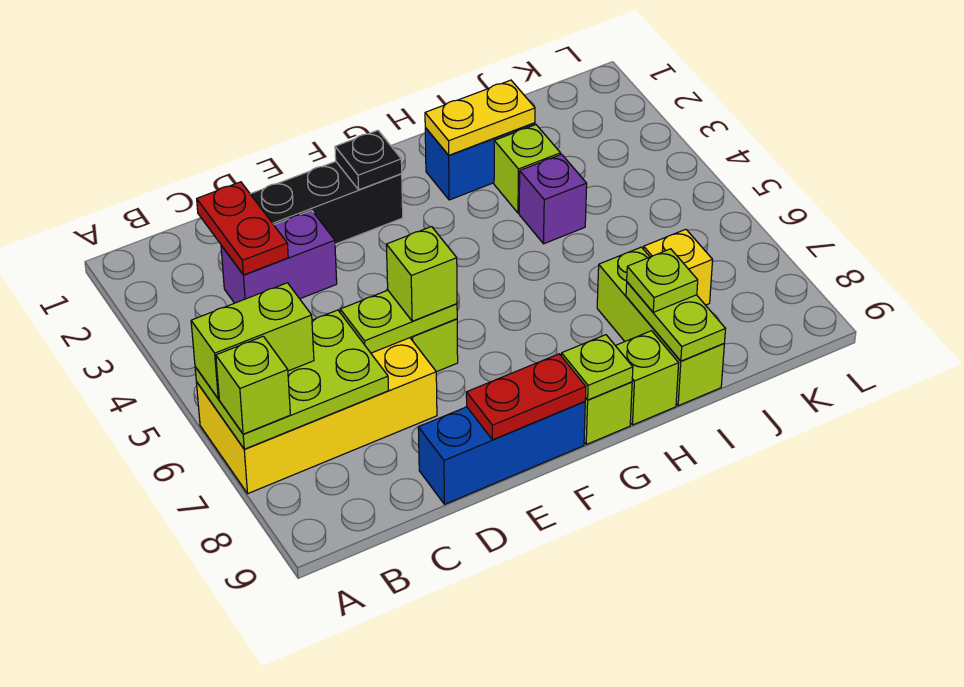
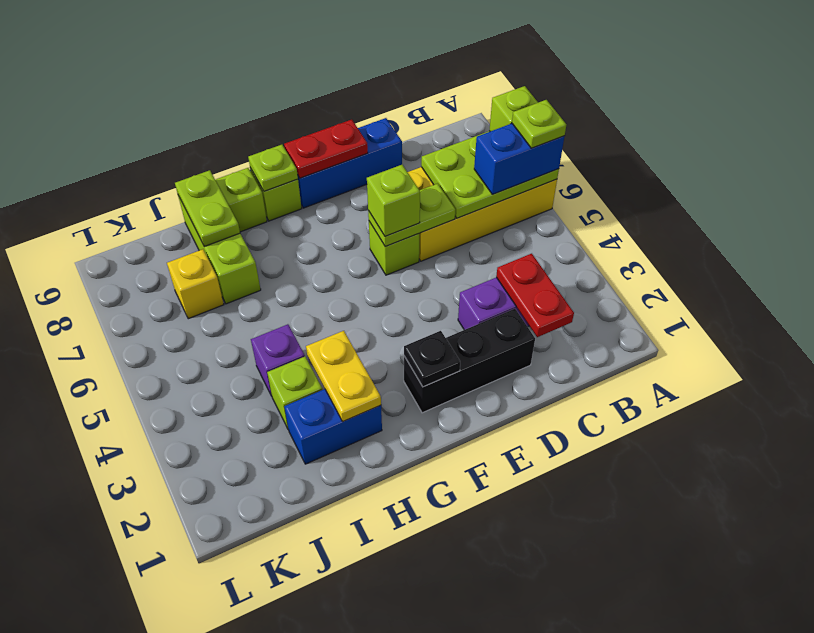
lime brick A6:B6 level 3 -> blue brick A6:B6 level 3
yellow plate H2:I2 level 2 -> yellow plate H2:H3 level 2
lime plate I8 level 3 -> lime plate A6 level 4

